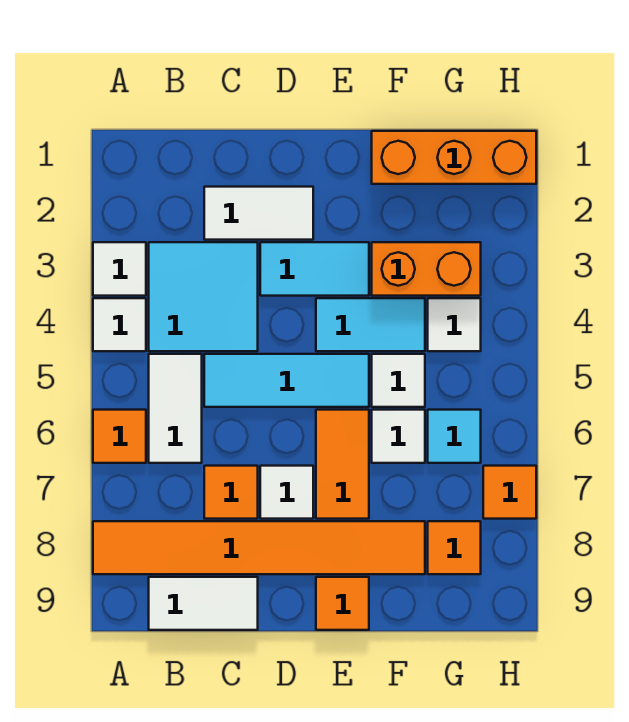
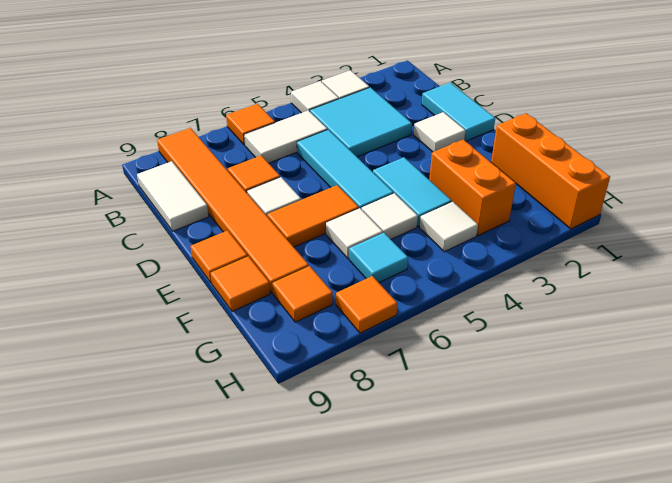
white tile C2:D2 level 1 -> white tile D2 level 1
cyan tile D3:E3 level 1 -> cyan tile C1:D1 level 1
none -> orange tile F9 level 1

